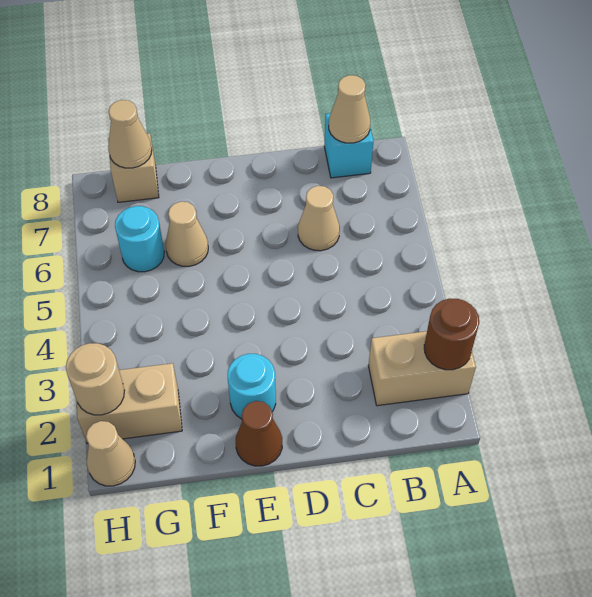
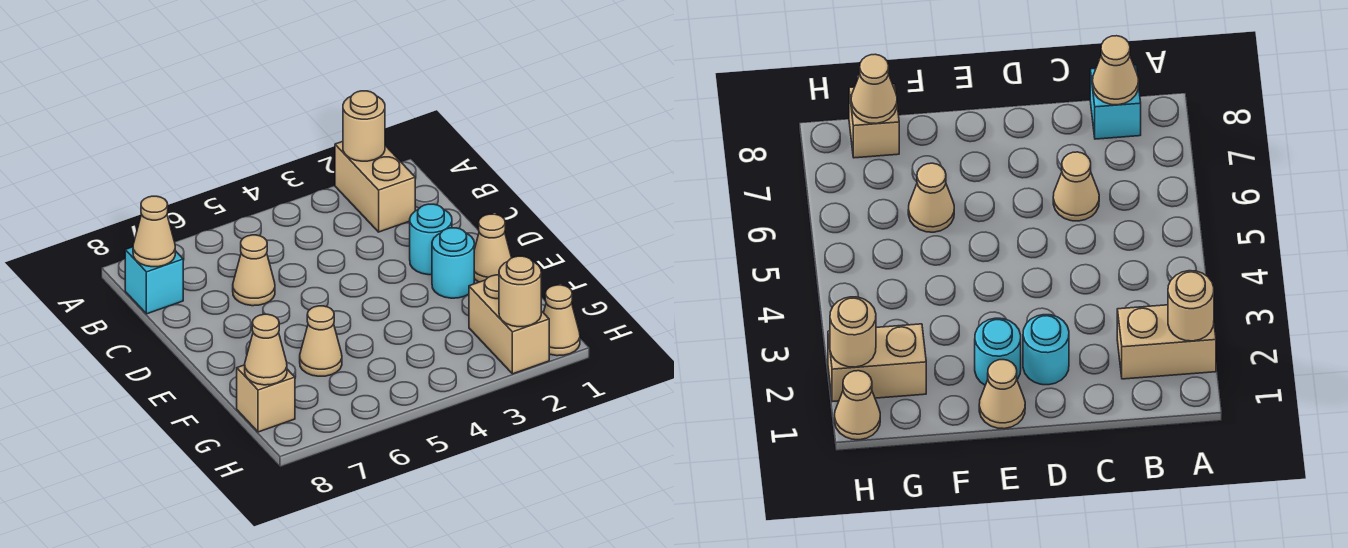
brown round brick A2 level 2 -> tan round brick A2 level 2
brown cone E1 level 1 -> tan cone E1 level 1
cyan round brick G6 level 1 -> cyan round brick D2 level 1

